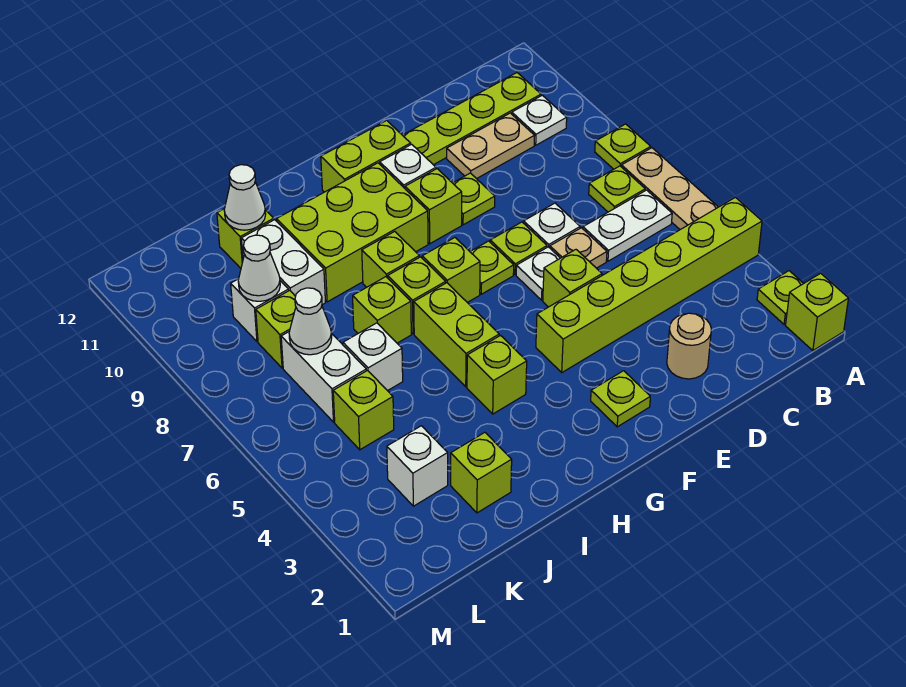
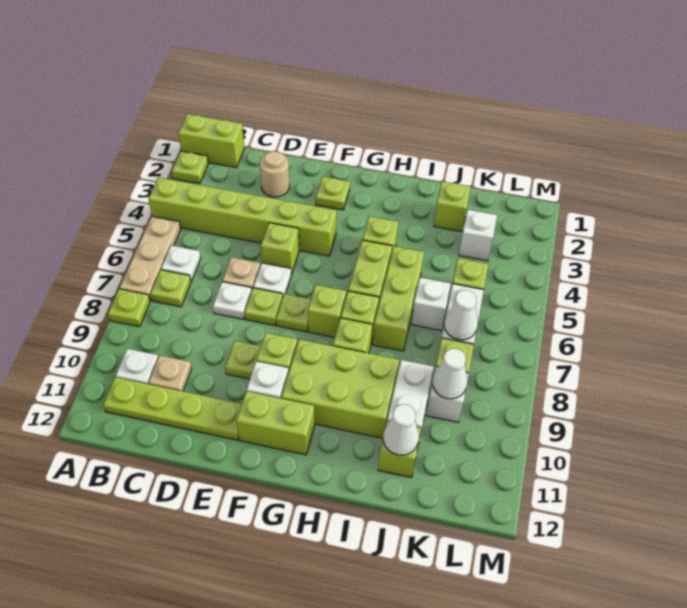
lime brick A1 level 1 -> lime brick A1:B1 level 1
white plate B6:C6 level 1 -> white plate B6 level 1
tan plate C10:D10 level 1 -> tan plate C10 level 1
lime brick I7 level 1 -> lime brick I5:I7 level 1

